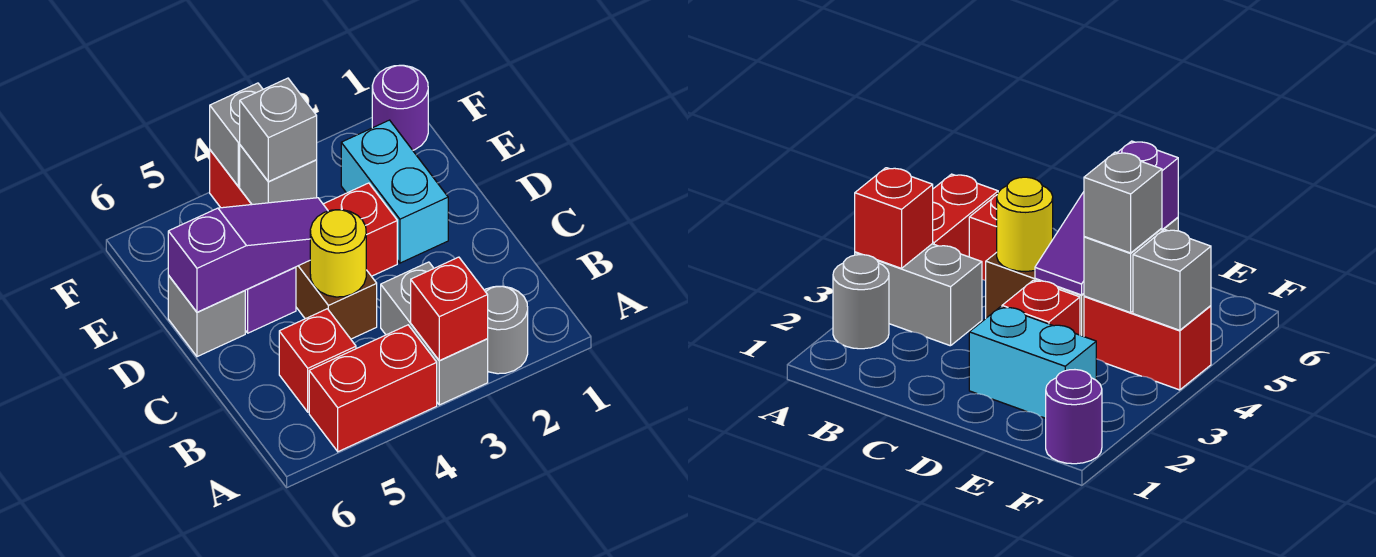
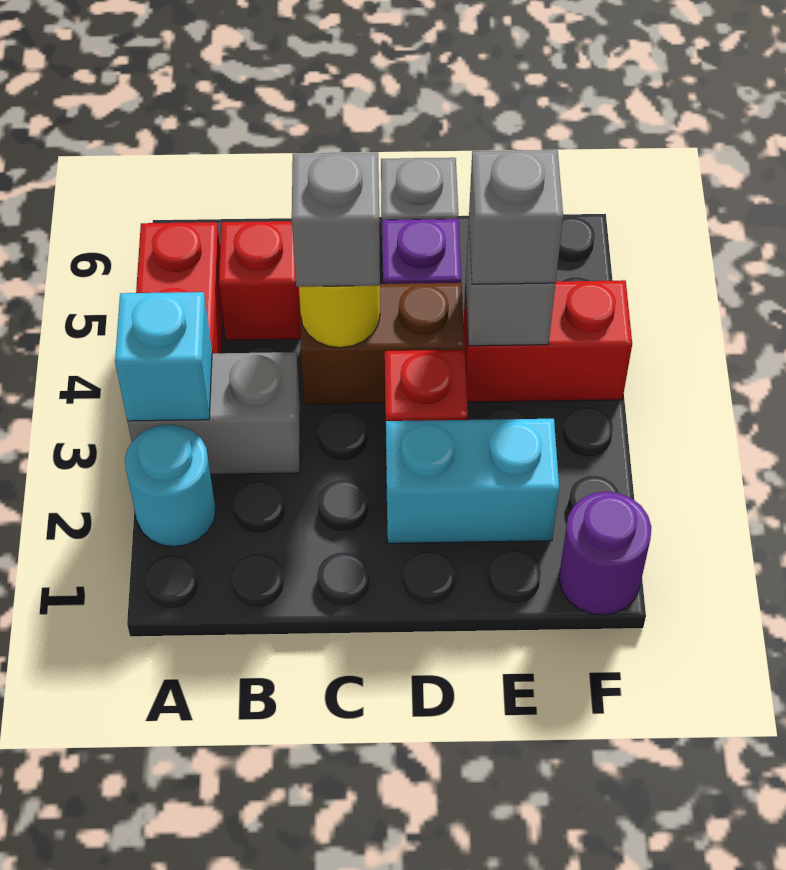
grey round brick A2 level 1 -> cyan round brick A2 level 1
red brick A3 level 2 -> cyan brick A3 level 2
purple slope D4:D6 level 2 top 6 -> none
grey brick F4 level 2 -> grey brick C4 level 3

